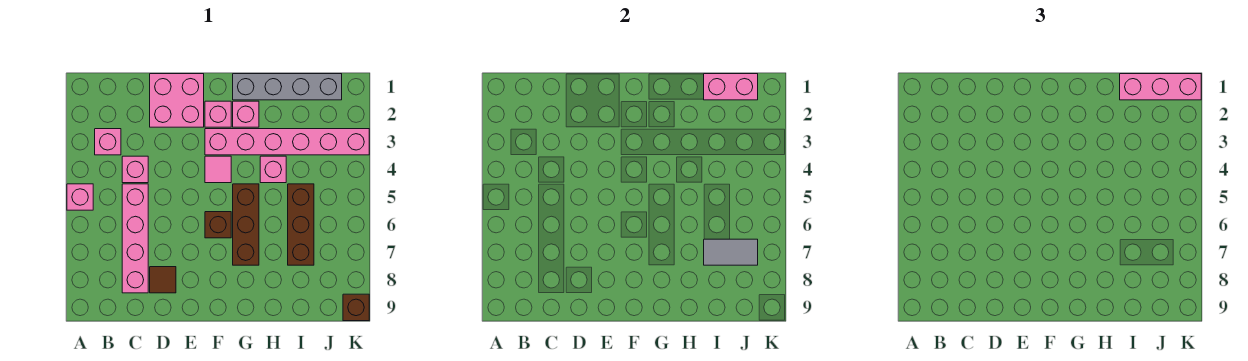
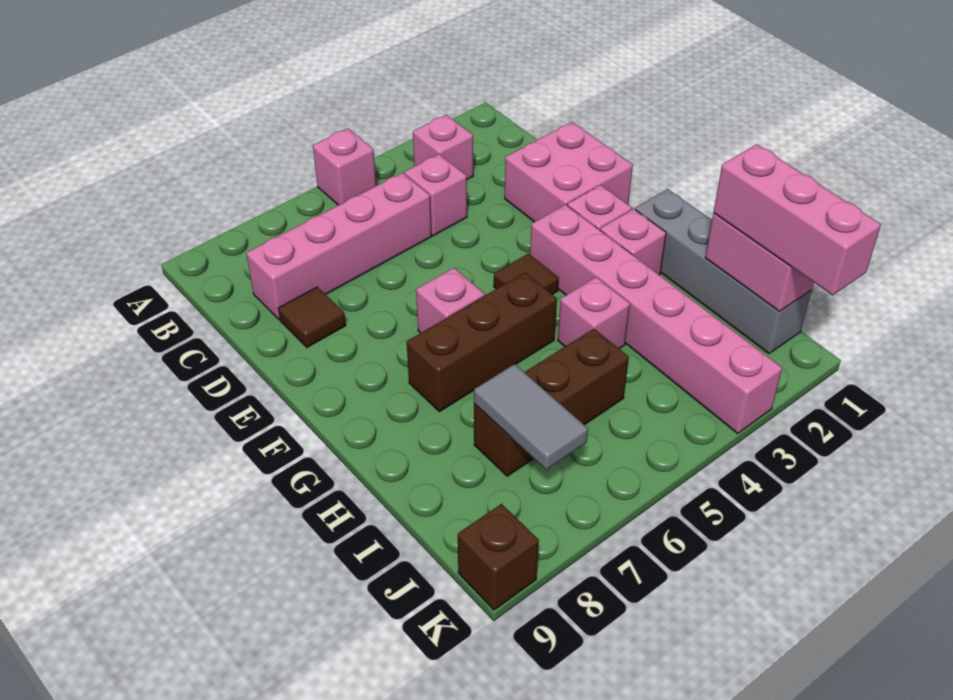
pink tile F4 level 1 -> brown tile F4 level 1
brown brick F6 level 1 -> pink brick F6 level 1

